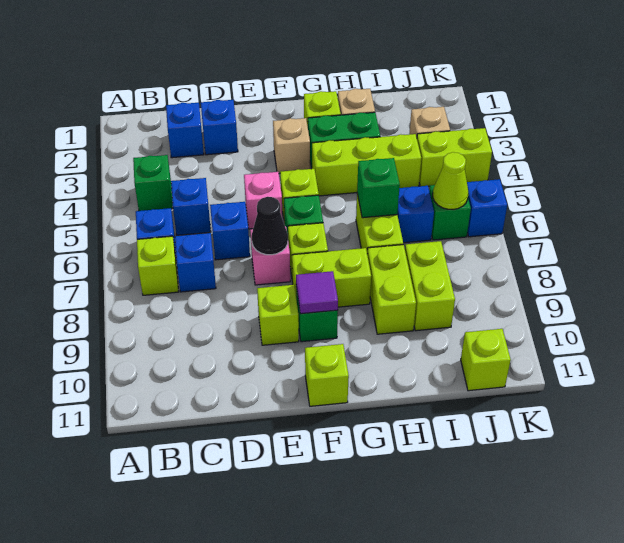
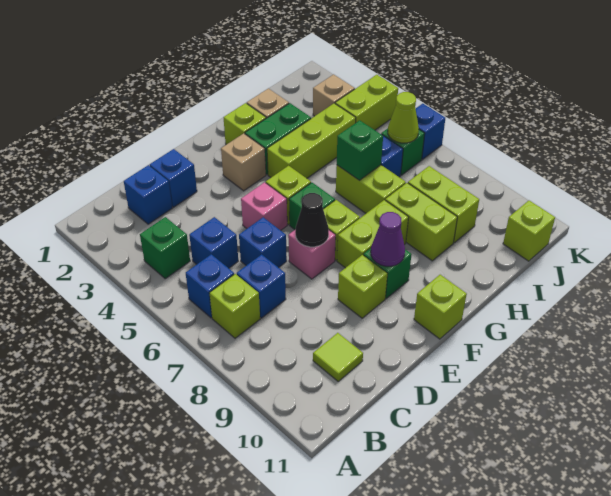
none -> lime tile C10 level 1
purple tile F9 level 2 -> purple cone F9 level 2

